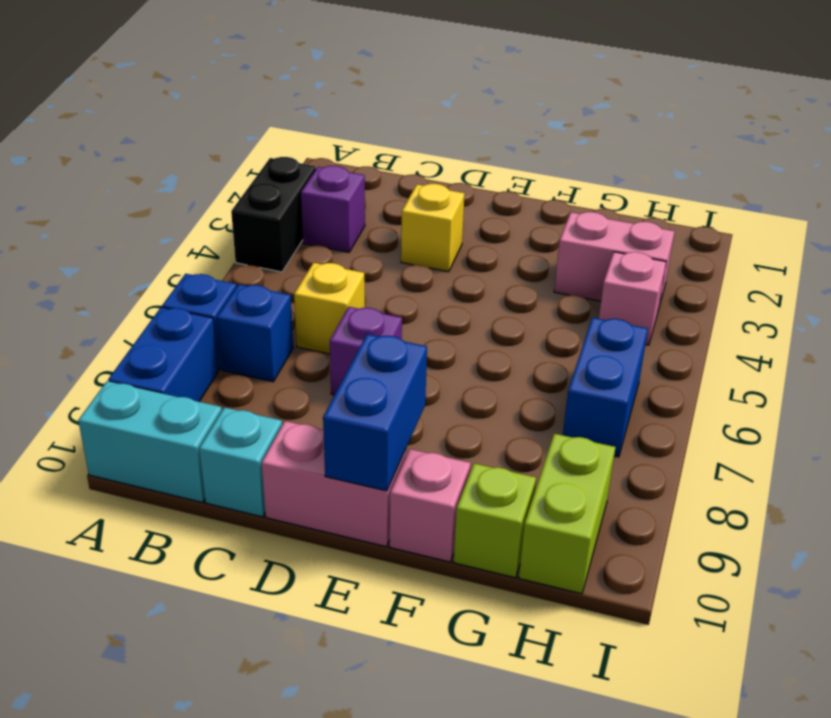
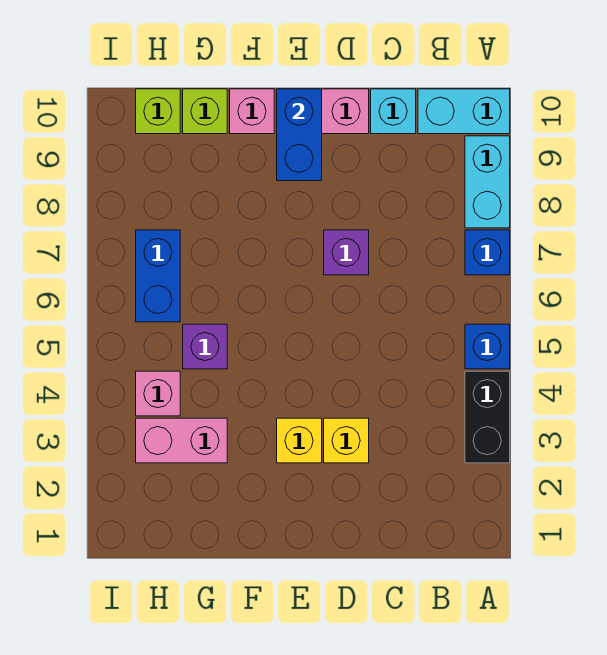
blue brick A8:A9 level 1 -> cyan brick A8:A9 level 1
purple brick B3 level 1 -> purple brick G5 level 1
blue brick B7 level 1 -> blue brick A5 level 1
yellow brick C6 level 1 -> yellow brick E3 level 1
lime brick H9:H10 level 1 -> lime brick H10 level 1

